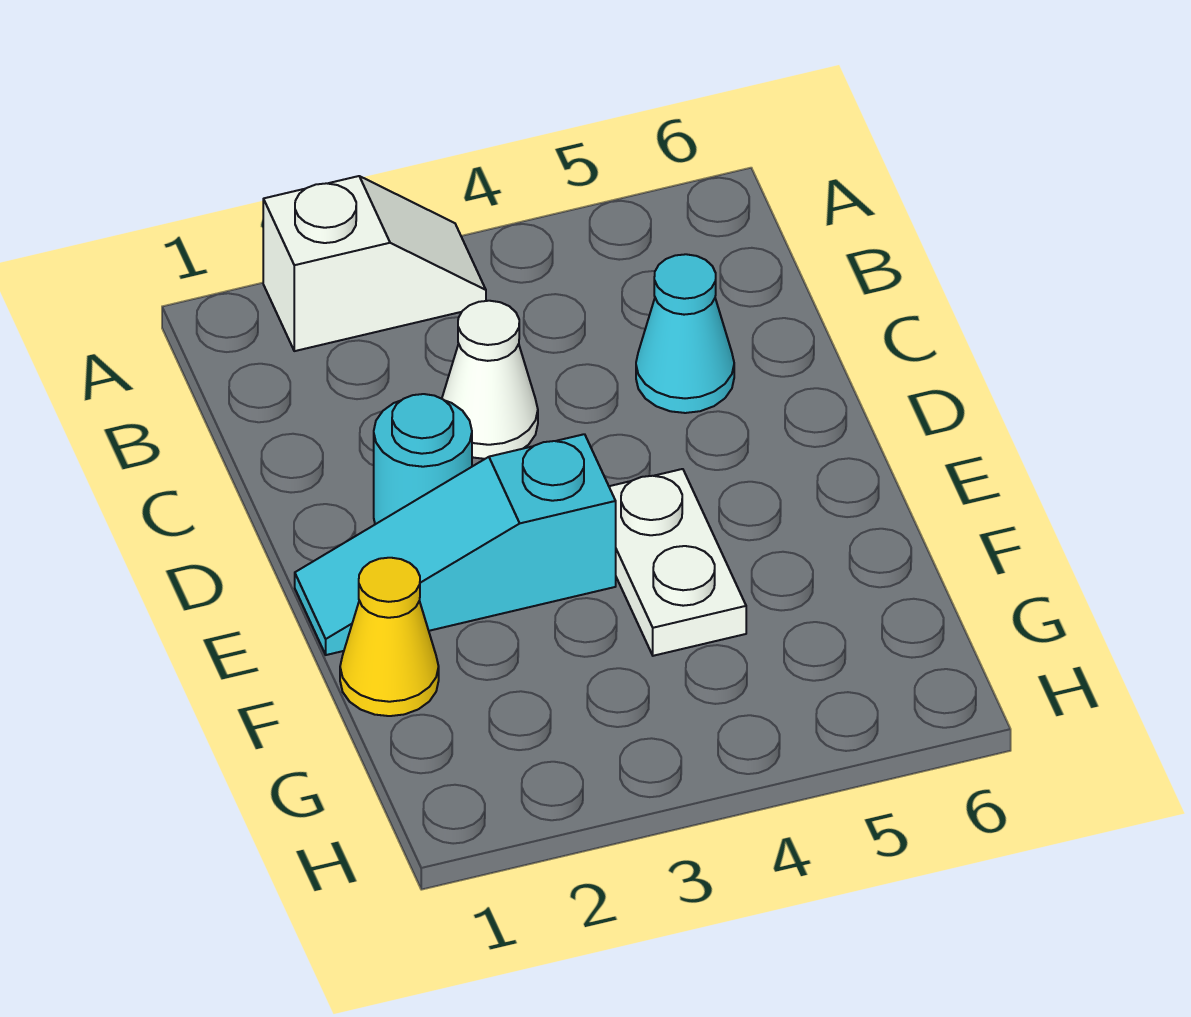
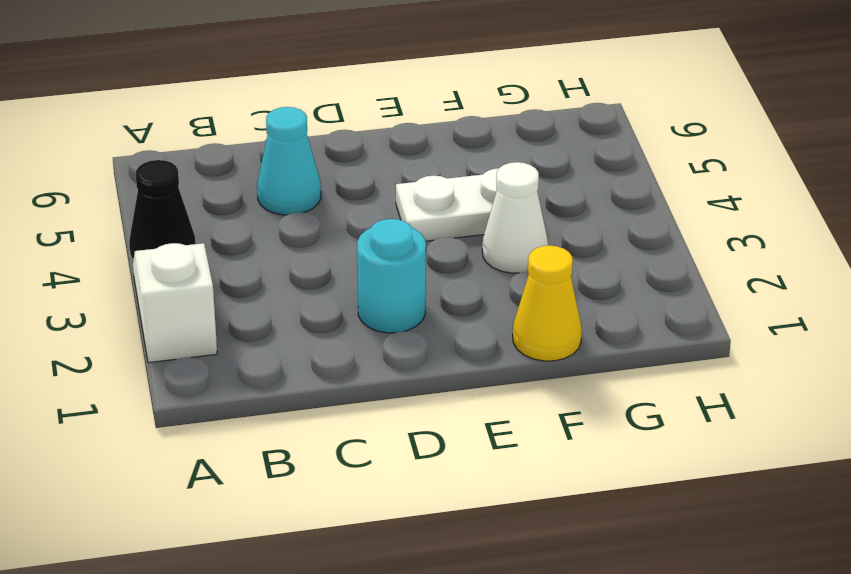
none -> black cone A4 level 1
white cone C3 level 1 -> white cone F3 level 1
cyan slope E1:E3 level 1 top 3 -> none

